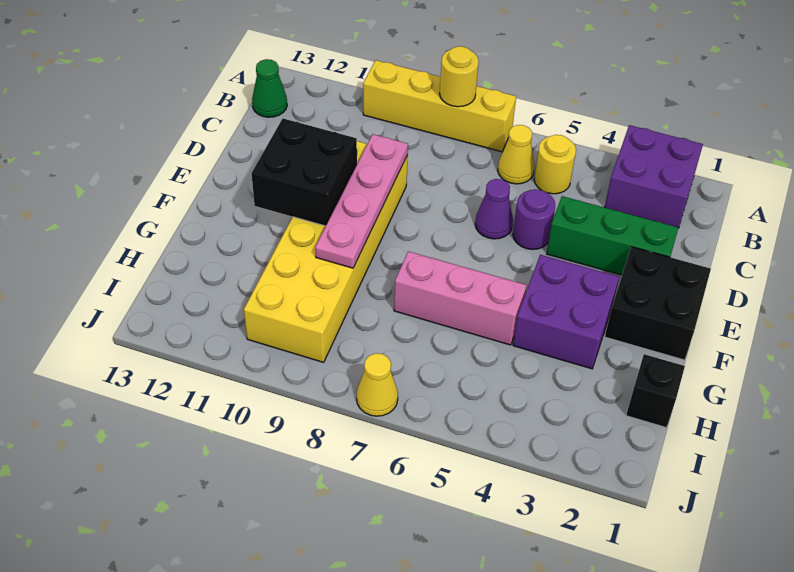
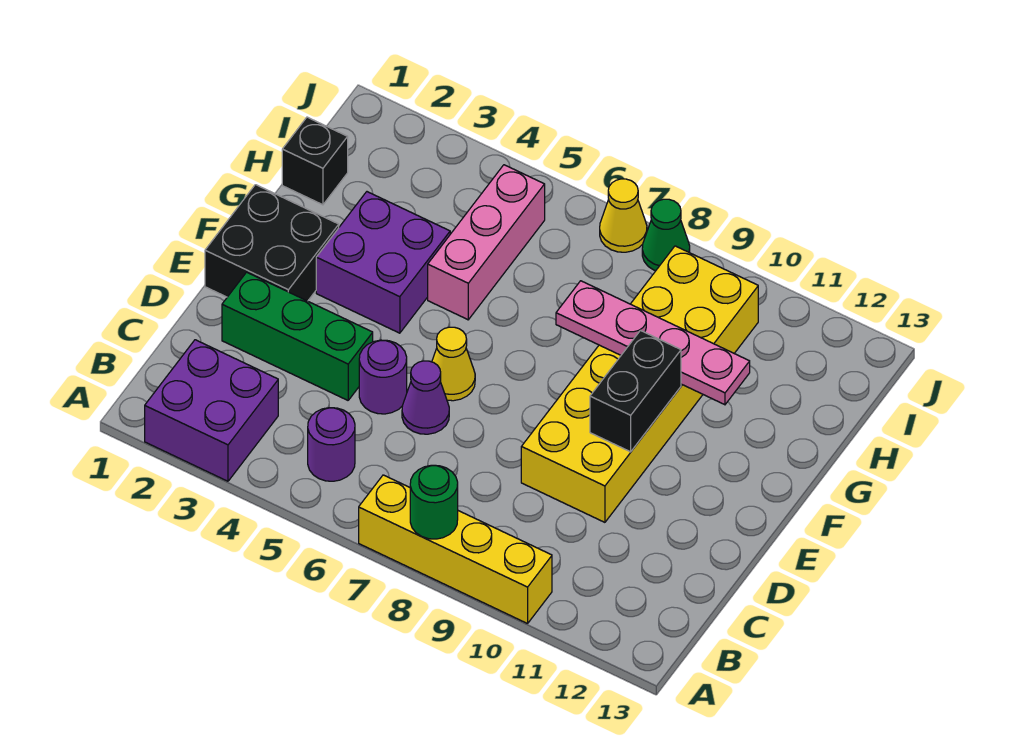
yellow round brick A8 level 2 -> green round brick A8 level 2
yellow round brick B5 level 1 -> purple round brick B5 level 1
yellow cone B6 level 1 -> yellow cone E6 level 1
green cone B13 level 1 -> green cone J8 level 1
pink plate D9:G9 level 2 -> pink plate G8:G11 level 2
black brick E10:F11 level 2 -> black brick E10:F10 level 2
pink brick G5:G7 level 1 -> pink brick G5:I5 level 1

